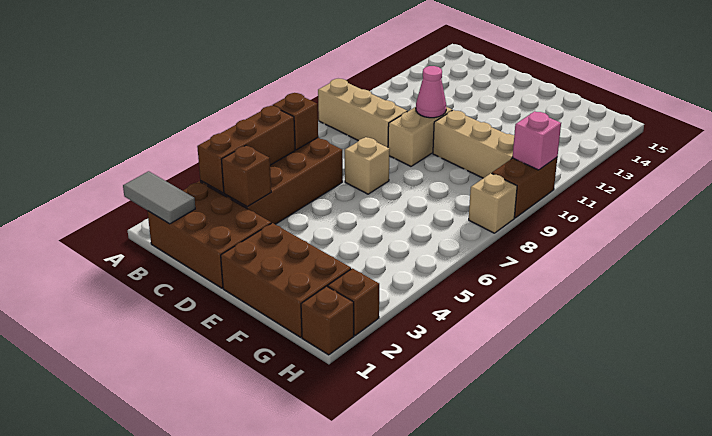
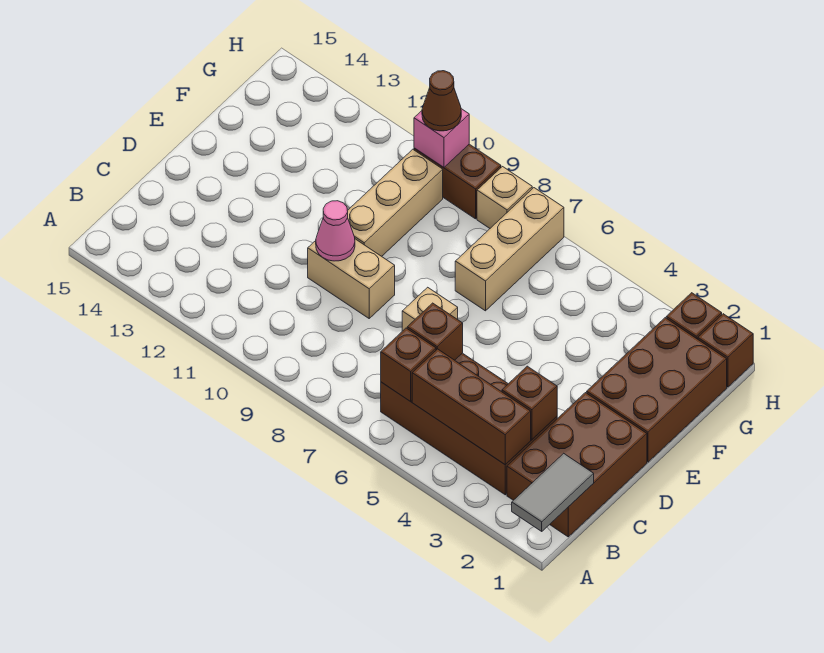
tan brick A9:C9 level 1 -> tan brick F7:H7 level 1
none -> brown brick C6 level 2
none -> brown cone H10 level 3

